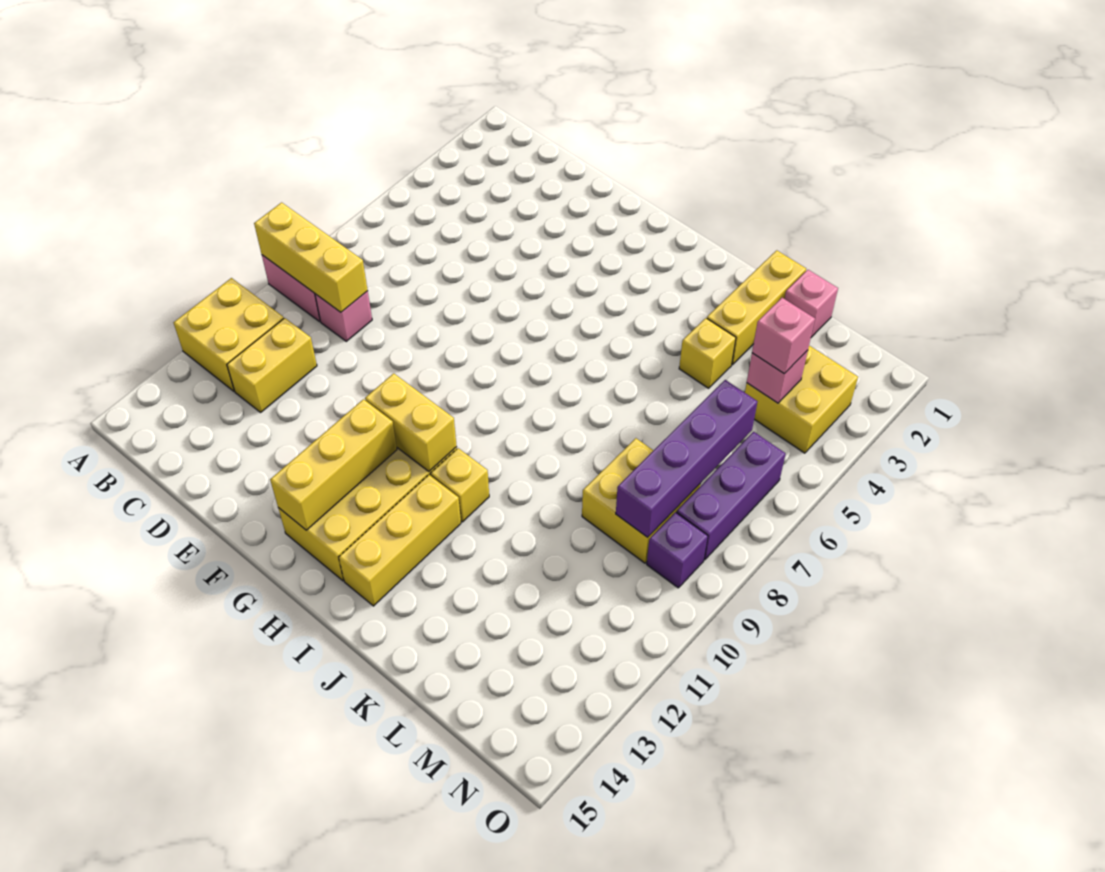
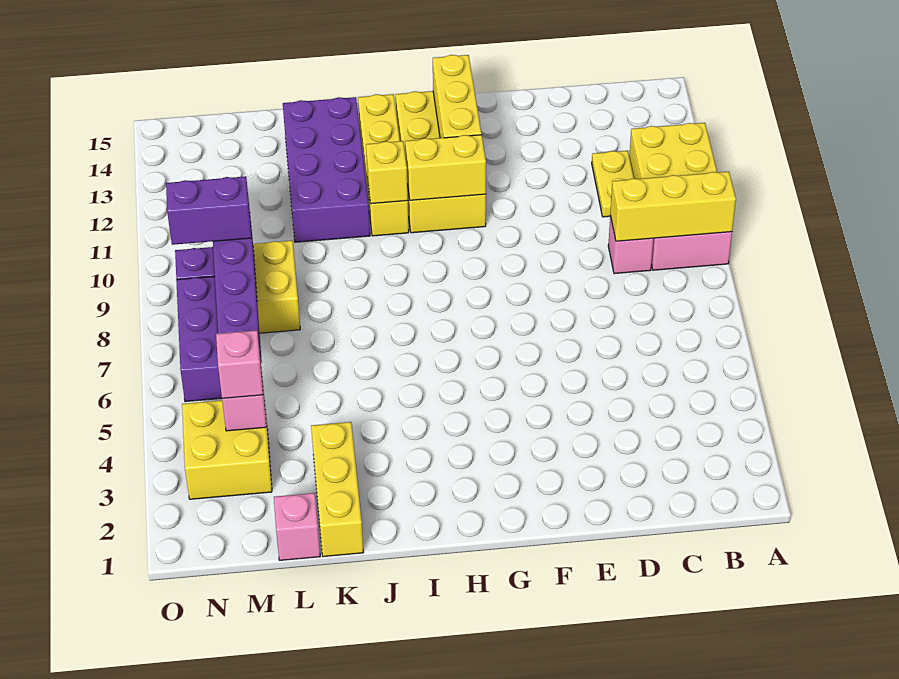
yellow brick C11:C12 level 1 -> yellow plate C11:C12 level 1
none -> purple brick J11:K14 level 1
yellow brick K4 level 1 -> yellow brick I11 level 2
none -> purple brick M9:N9 level 3

